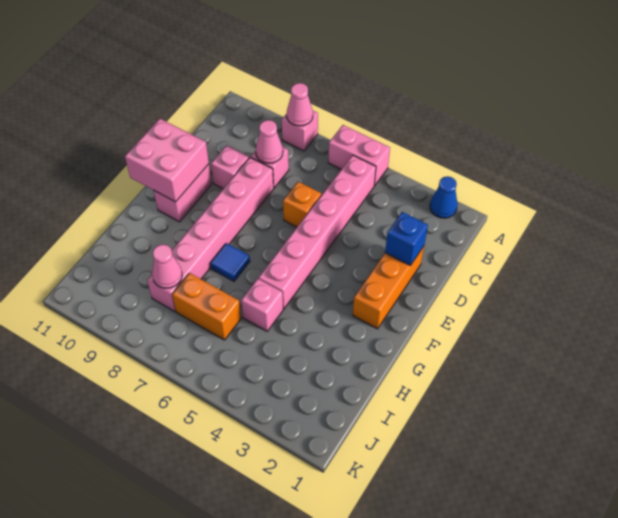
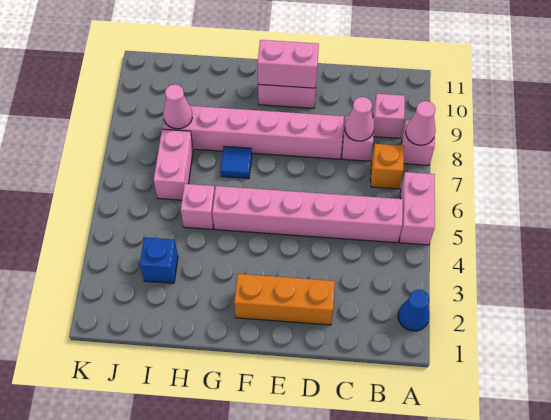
blue brick D2 level 2 -> blue brick I3 level 1
orange brick D6 level 1 -> orange brick B7 level 1
pink brick D9 level 1 -> pink brick B9 level 1
pink brick E10:F11 level 2 -> pink brick E10:F10 level 2
orange brick I6:I7 level 1 -> pink brick I6:I7 level 1

